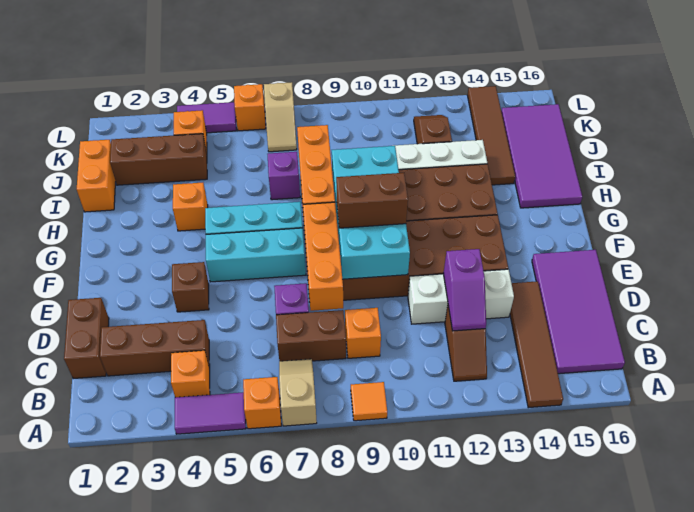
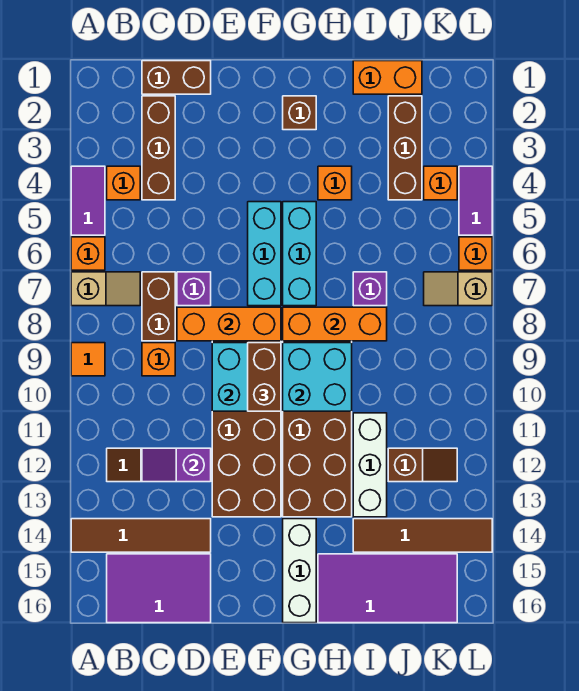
purple tile B15:E16 level 1 -> purple tile B15:D16 level 1
white brick D11:D13 level 1 -> white brick G14:G16 level 1
brown brick E4 level 1 -> brown brick G2 level 1

